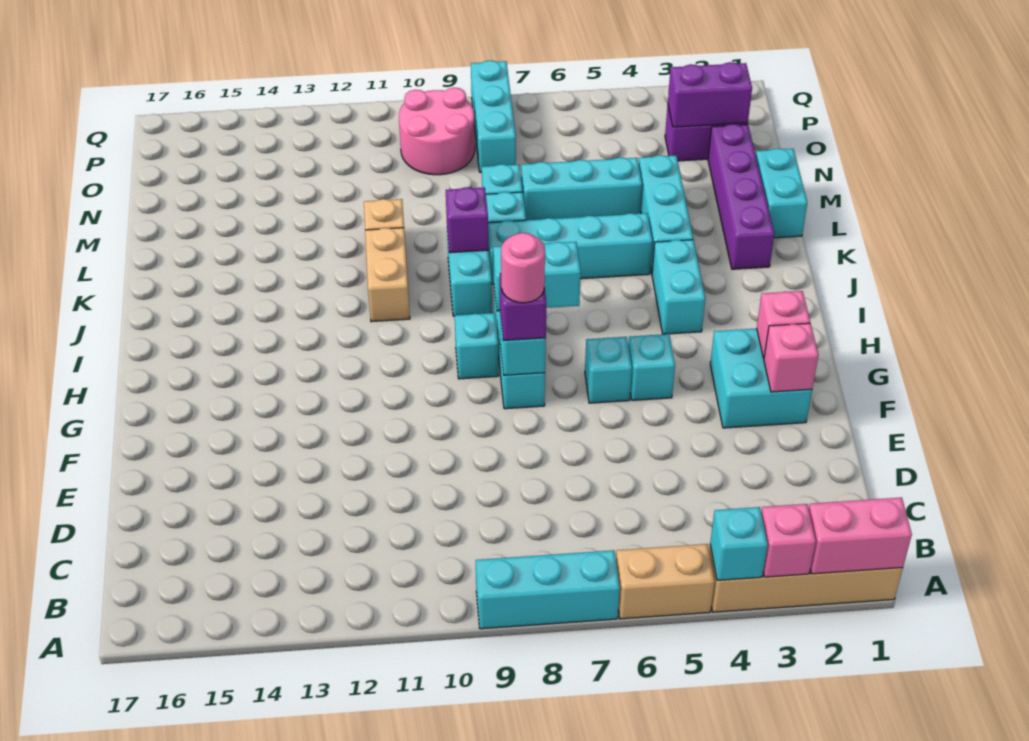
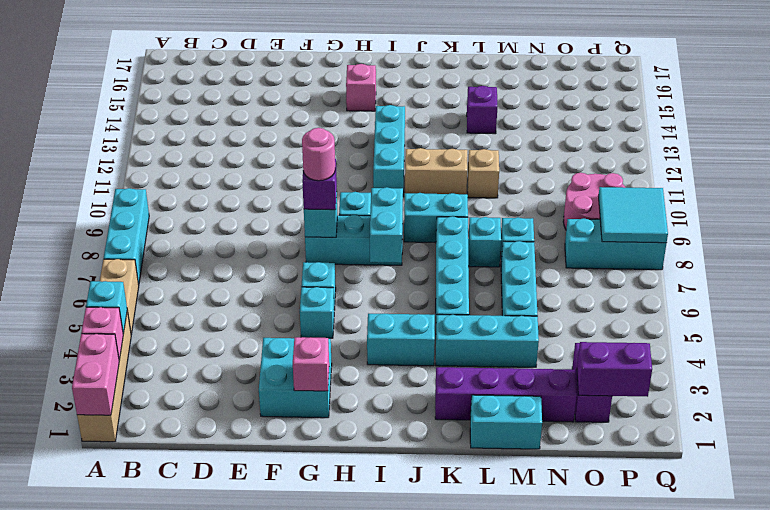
pink brick F2 level 2 -> pink brick H15 level 1
none -> cyan brick I11:I13 level 1
purple brick K9 level 2 -> purple brick L14 level 1
purple brick O2:O3 level 2 -> purple brick O2:P2 level 2
none -> cyan tile P8:Q9 level 2

